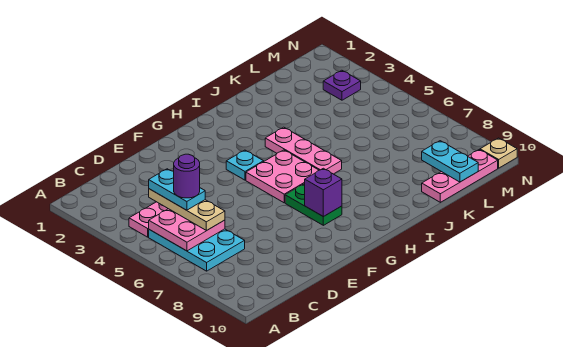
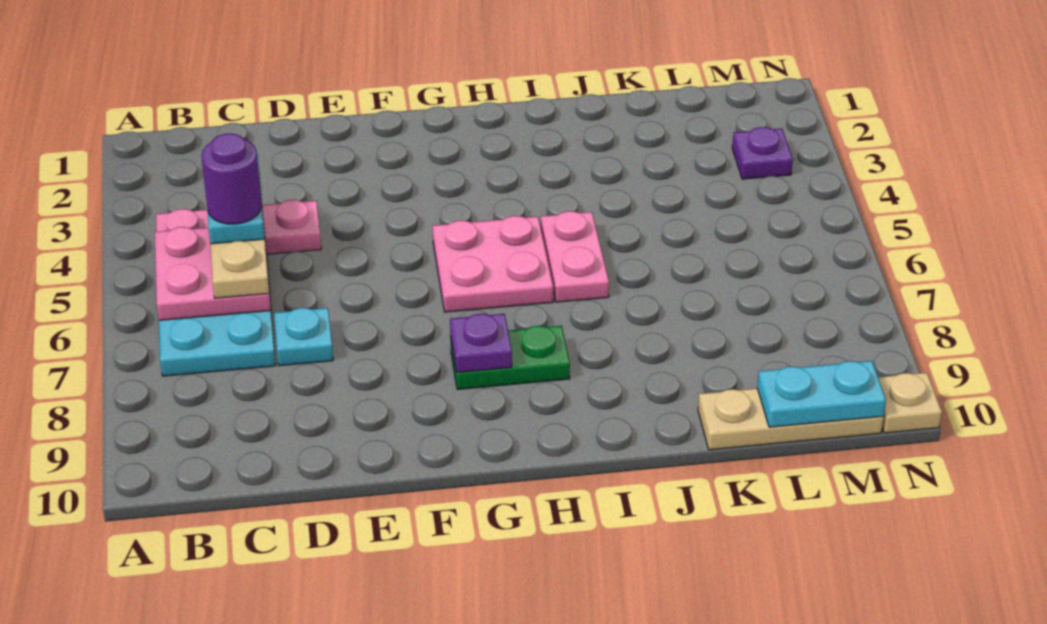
cyan plate G4 level 1 -> cyan plate D7 level 1
green plate G7:G8 level 1 -> green plate G8:H8 level 1
purple brick G8 level 2 -> purple plate G8 level 2
pink plate I4:I6 level 1 -> pink plate I5:I6 level 1
pink plate K10:M10 level 1 -> tan plate K10:M10 level 1
cyan plate L9:L10 level 2 -> cyan plate L10:M10 level 2

